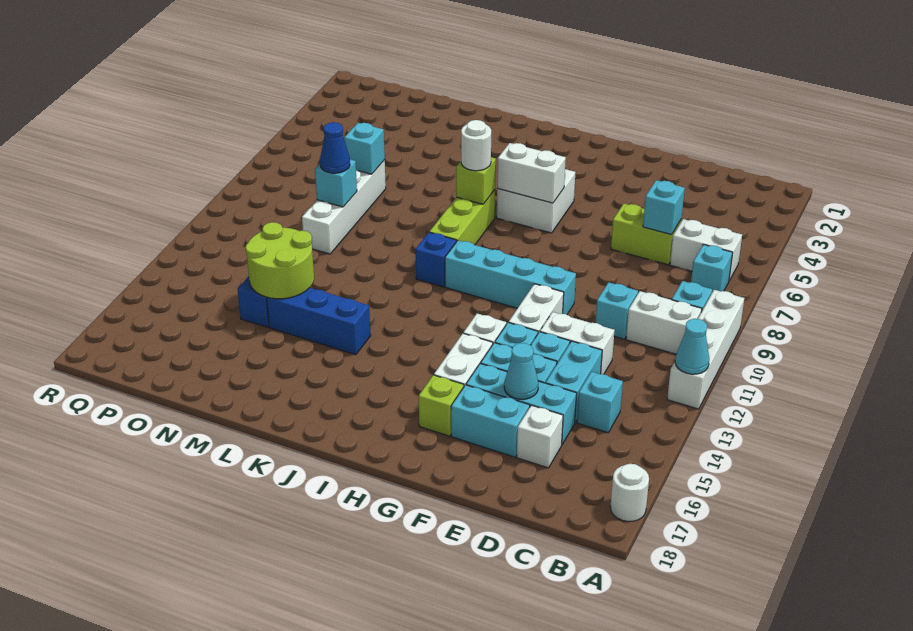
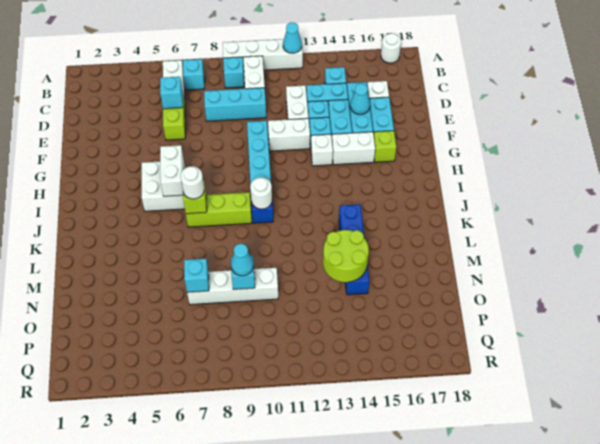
cyan brick D10 level 1 -> cyan brick D8:D10 level 1
none -> white round brick J10 level 2
blue cone N9 level 3 -> cyan cone N9 level 3

